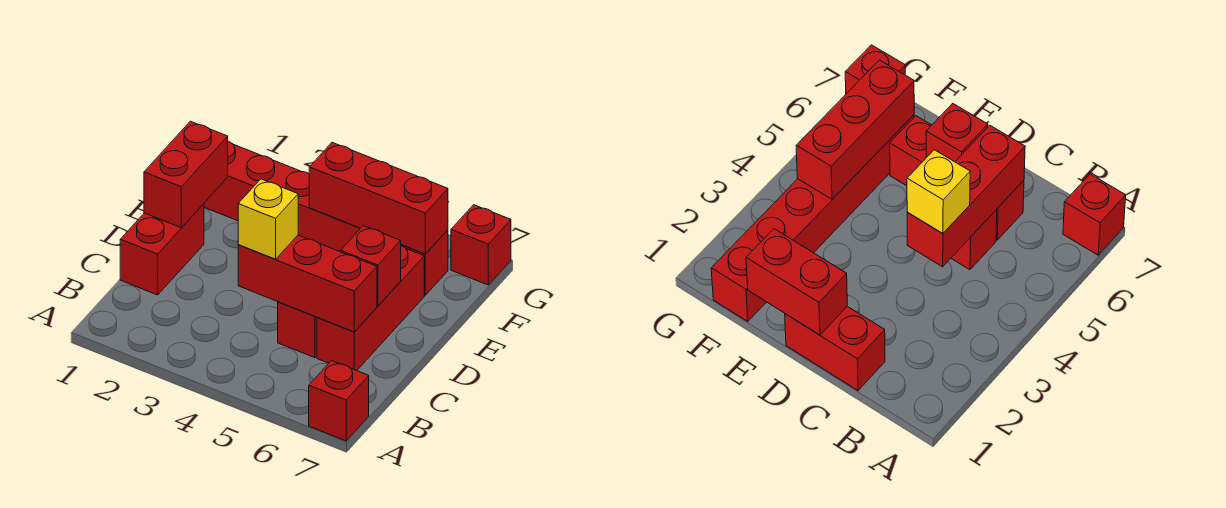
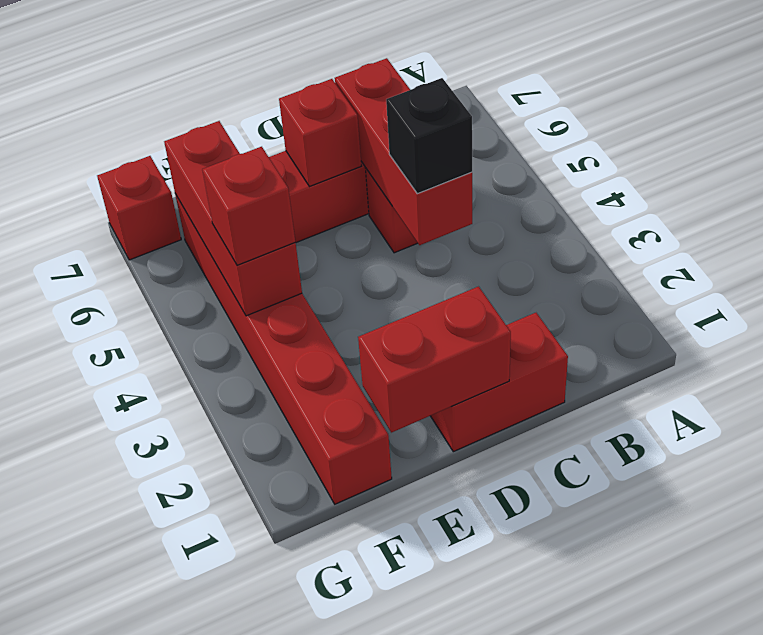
red brick A7 level 1 -> red brick F4 level 3
yellow brick C4 level 3 -> black brick C4 level 3

